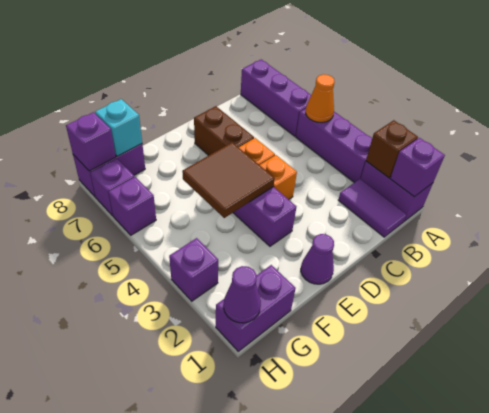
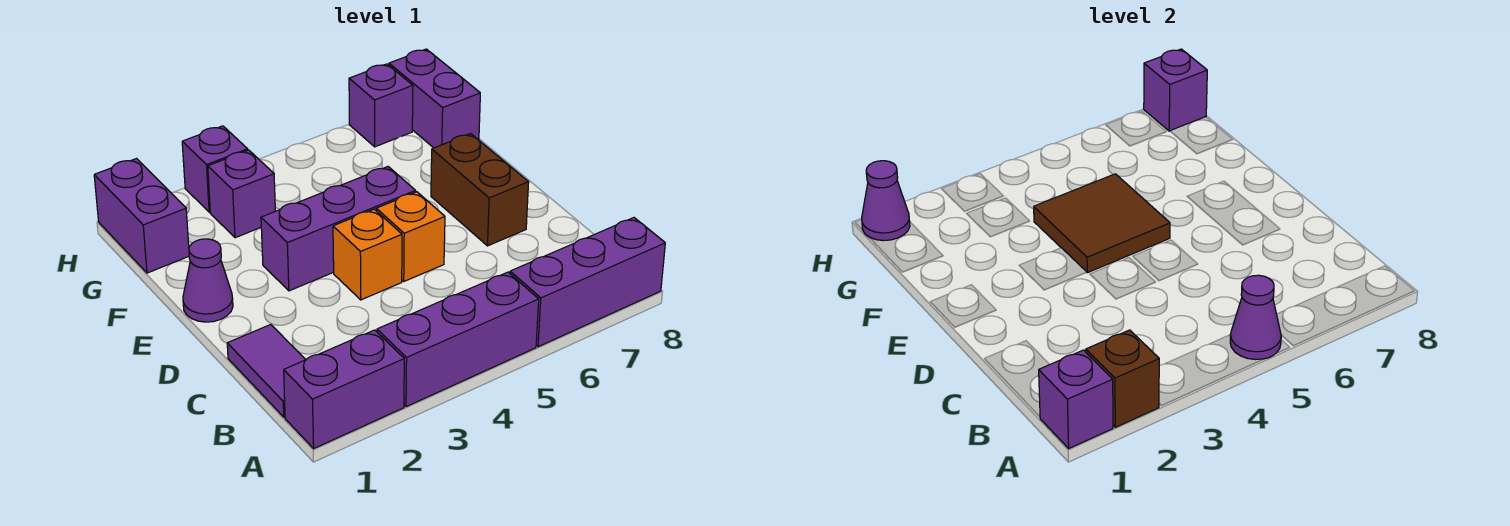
orange cone A5 level 2 -> purple cone A5 level 2
purple tile B1:B2 level 1 -> purple tile B1:C1 level 1
brown brick D6:D7 level 1 -> brown brick D7:E7 level 1
cyan brick G8 level 2 -> none
purple brick H6 level 1 -> purple brick G3 level 1

